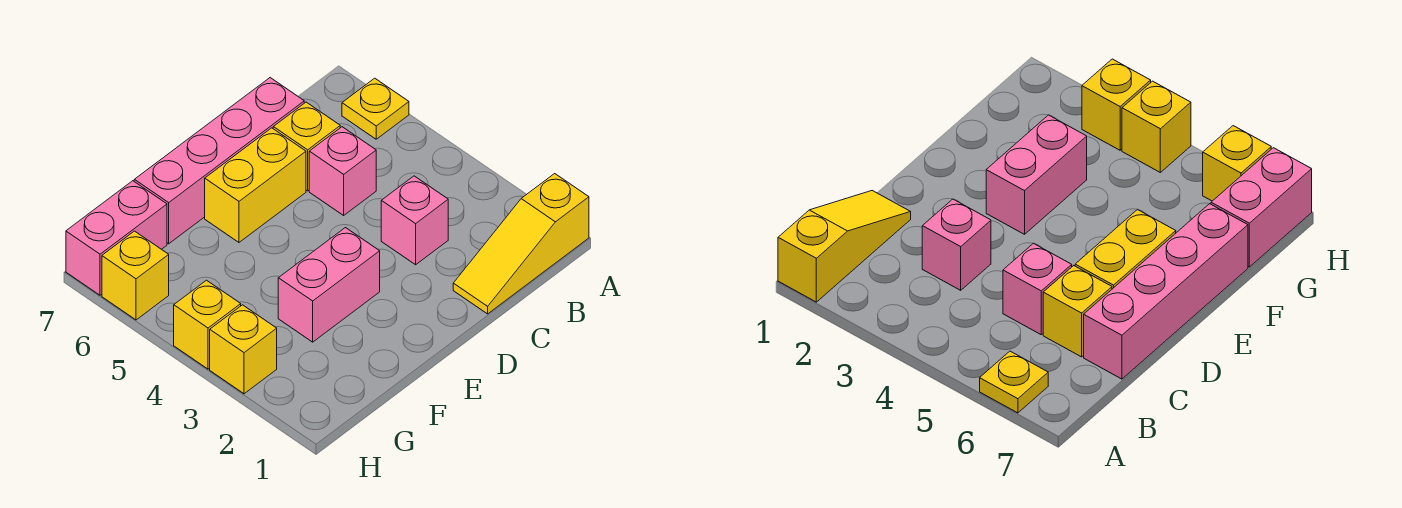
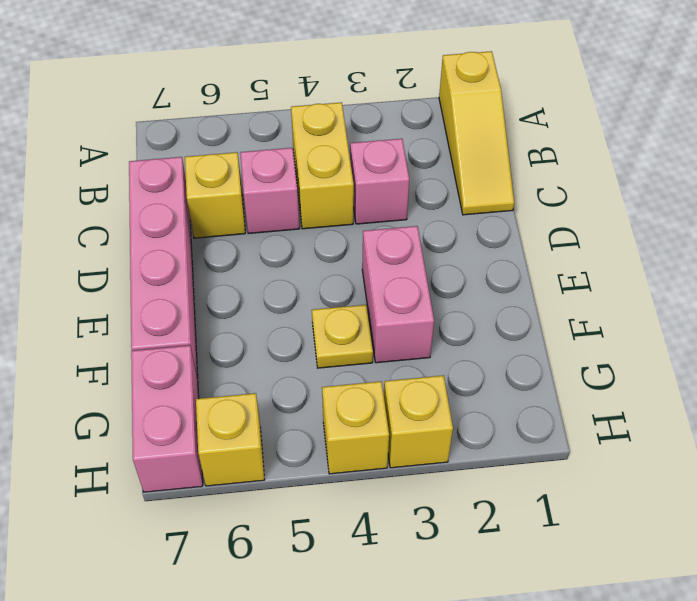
yellow plate A6 level 1 -> yellow plate F4 level 1
yellow brick D6:E6 level 1 -> yellow brick B4:C4 level 1

